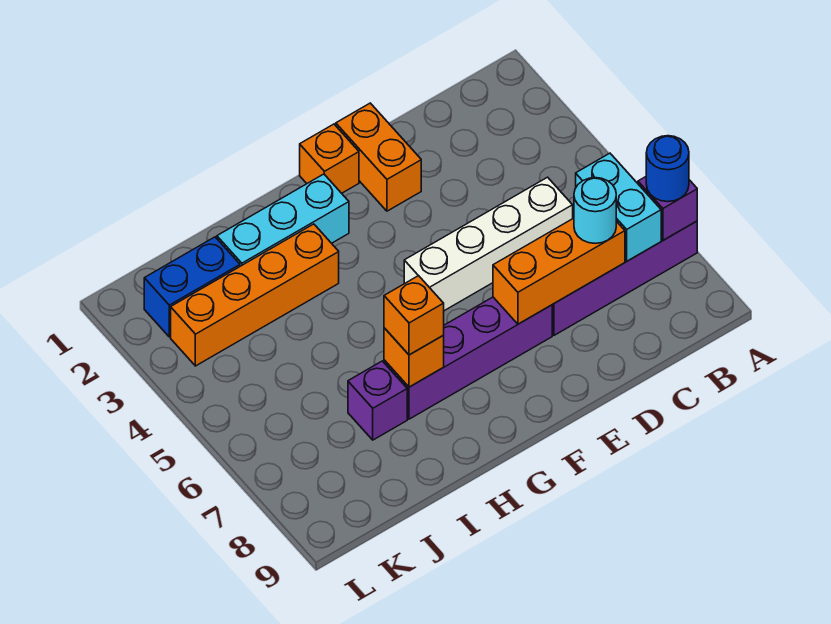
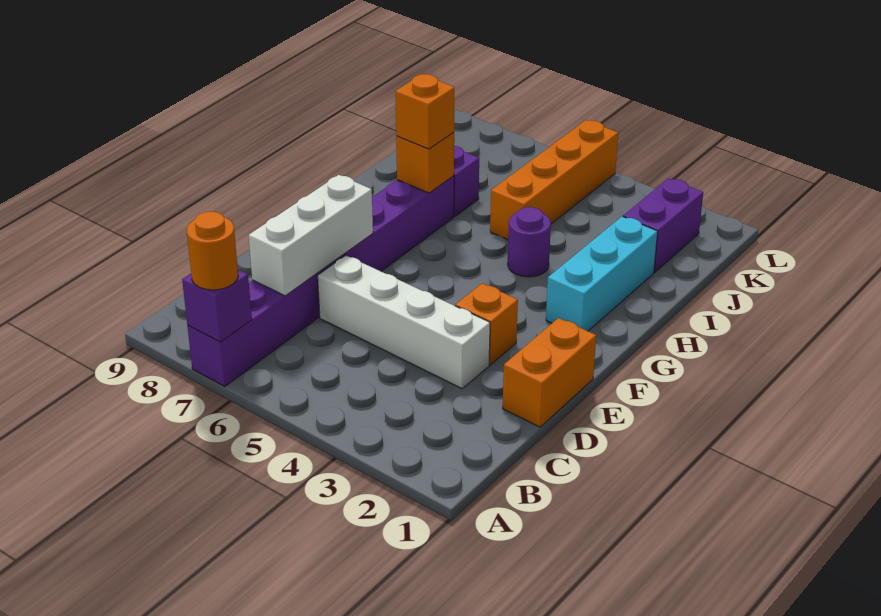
blue round brick A7 level 3 -> orange round brick A7 level 3
cyan brick B6:B7 level 2 -> none
white brick C5:F5 level 1 -> white brick D3:D6 level 1
orange brick C7:E7 level 2 -> white brick C7:E7 level 2
cyan round brick C7 level 3 -> none
orange brick E1:E2 level 1 -> orange brick D1:E1 level 1
orange brick F1 level 1 -> orange brick E3 level 1
orange brick H3:K3 level 1 -> orange brick I5:L5 level 1
none -> purple round brick H4 level 1
blue brick J2:K2 level 1 -> purple brick J2:K2 level 1

